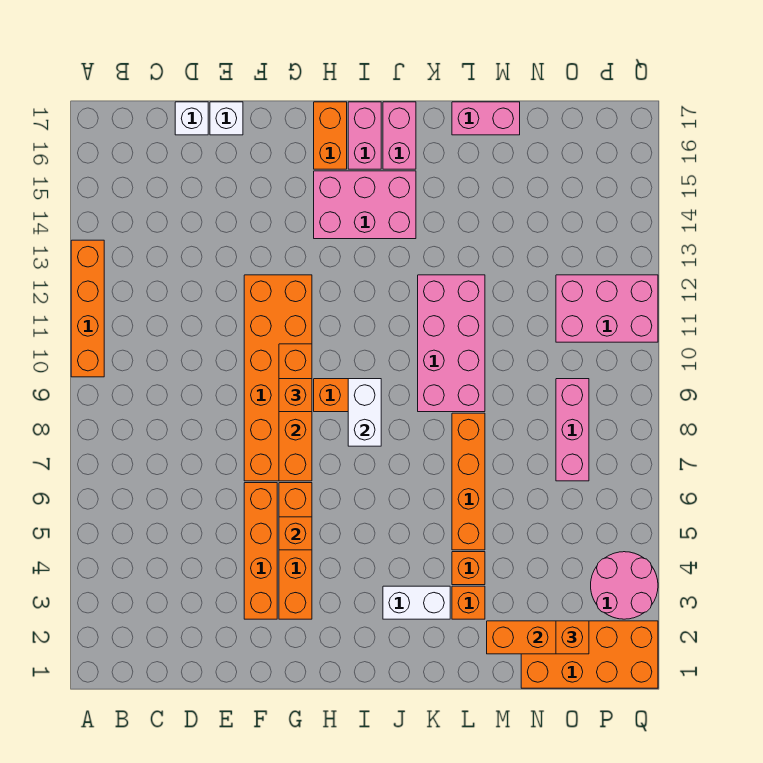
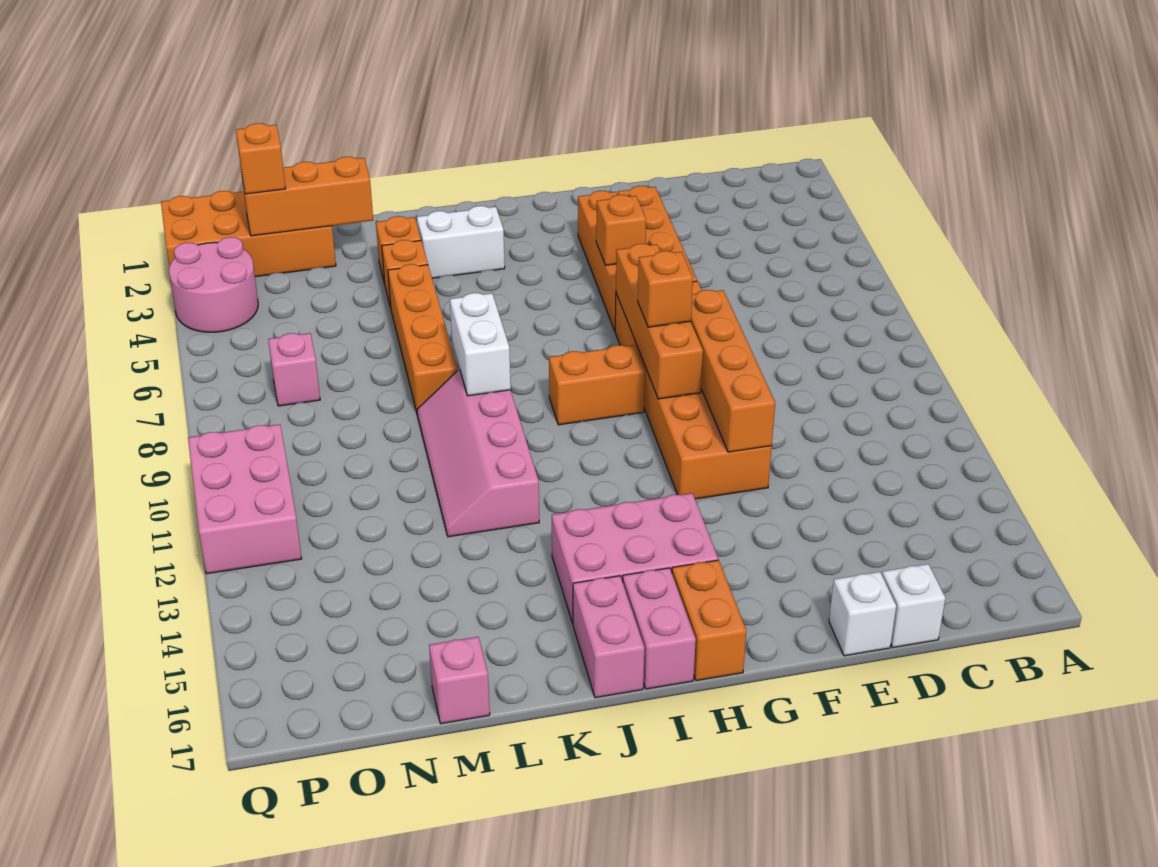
orange brick A10:A13 level 1 -> orange brick F9:F12 level 2
white brick I8:I9 level 2 -> white brick K8:K9 level 2
pink brick K9:L12 level 1 -> pink slope K9:L12 level 1 top K
pink brick L17:M17 level 1 -> pink brick M17 level 1
pink brick O7:O9 level 1 -> pink brick O7 level 1
pink brick O11:Q12 level 1 -> pink brick P10:Q12 level 1

